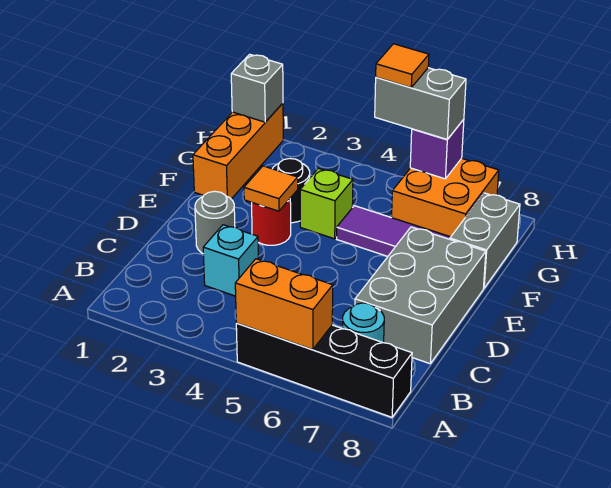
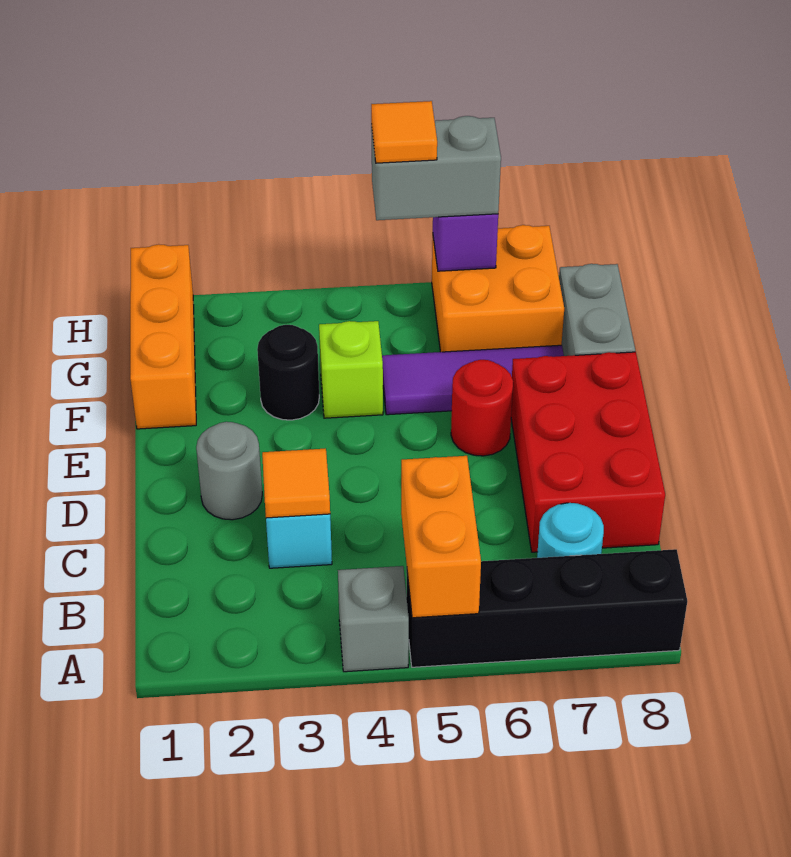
orange brick A5:A6 level 2 -> orange brick A5:B5 level 2
grey brick C7:E8 level 1 -> red brick C7:E8 level 1
red round brick E3 level 1 -> red round brick E6 level 1
orange tile E3 level 2 -> orange tile C3 level 2
grey brick H1 level 2 -> grey brick A4 level 1

